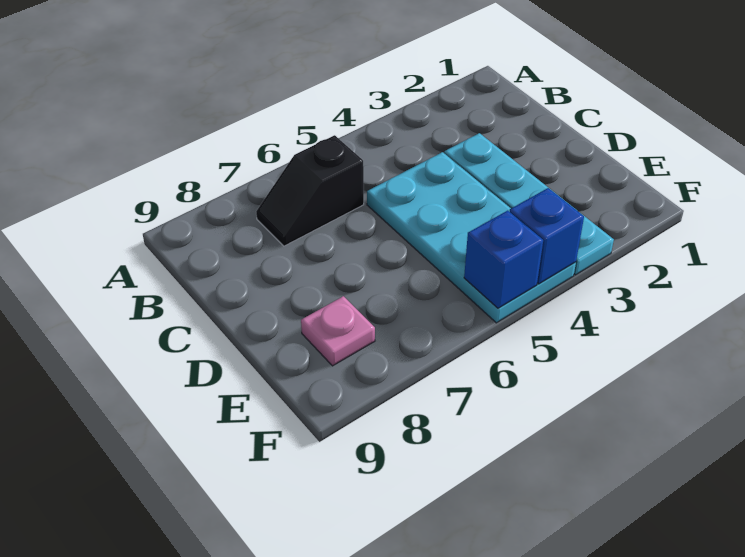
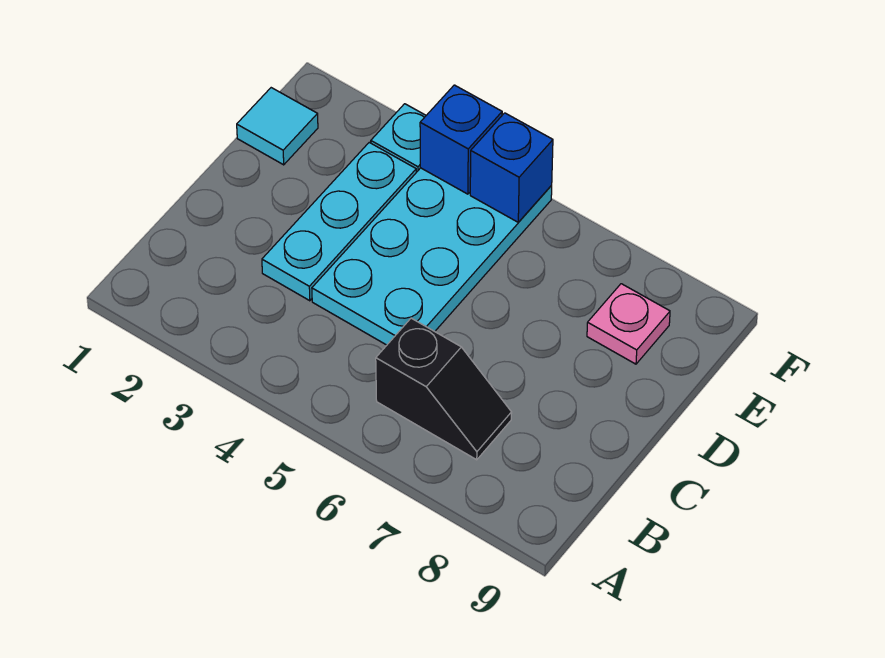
none -> cyan tile E1 level 1

